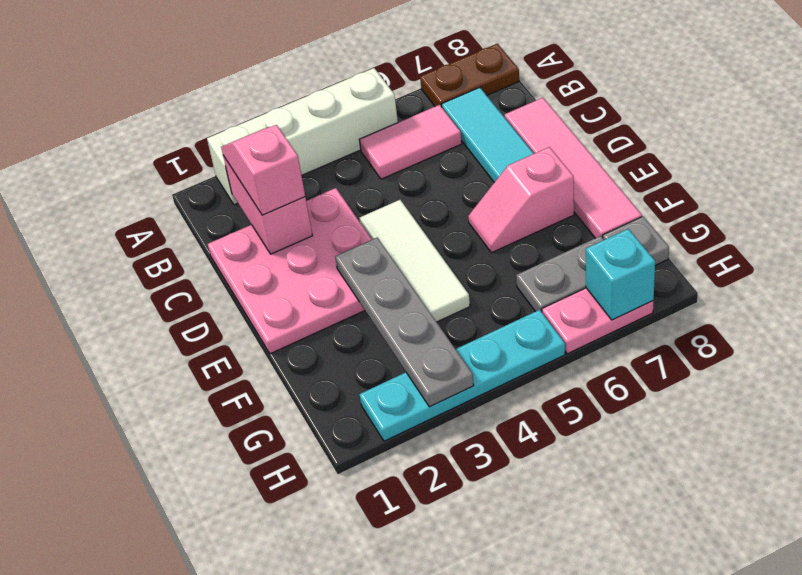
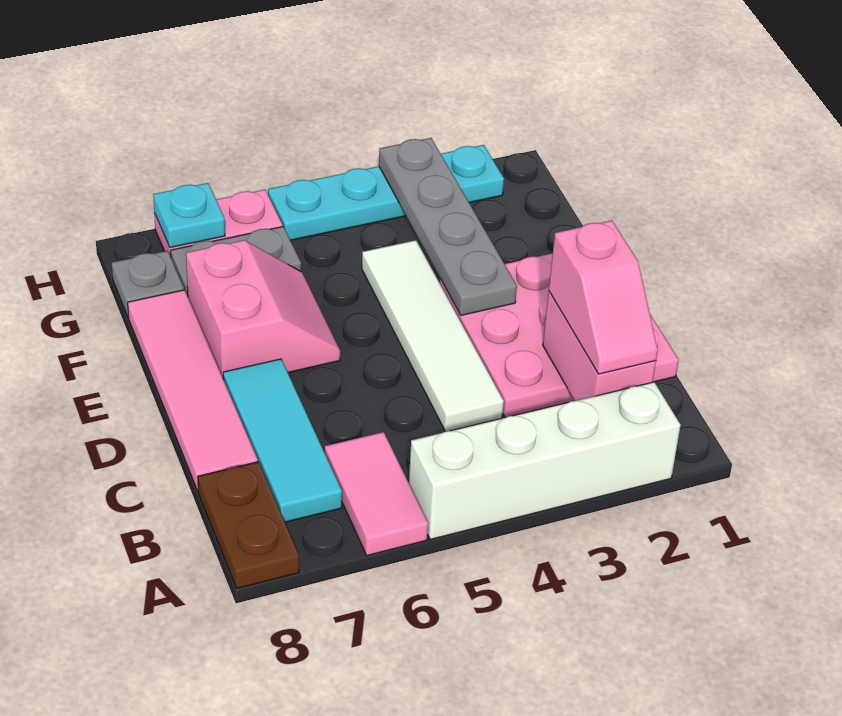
brown plate A7:A8 level 1 -> brown plate A8:B8 level 1
pink tile B5:B6 level 1 -> pink tile A6:B6 level 1
white tile D4:F4 level 1 -> white tile C4:F4 level 1
pink slope E6:E7 level 1 top 7 -> pink slope E6:F7 level 1 top 7
cyan brick H7 level 2 -> cyan plate H7 level 2

